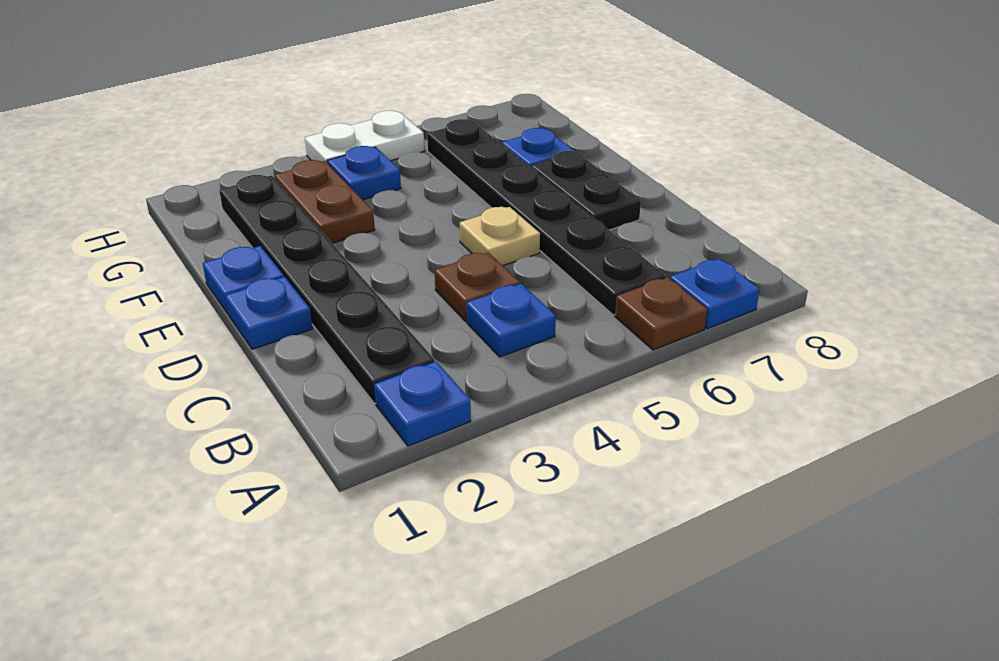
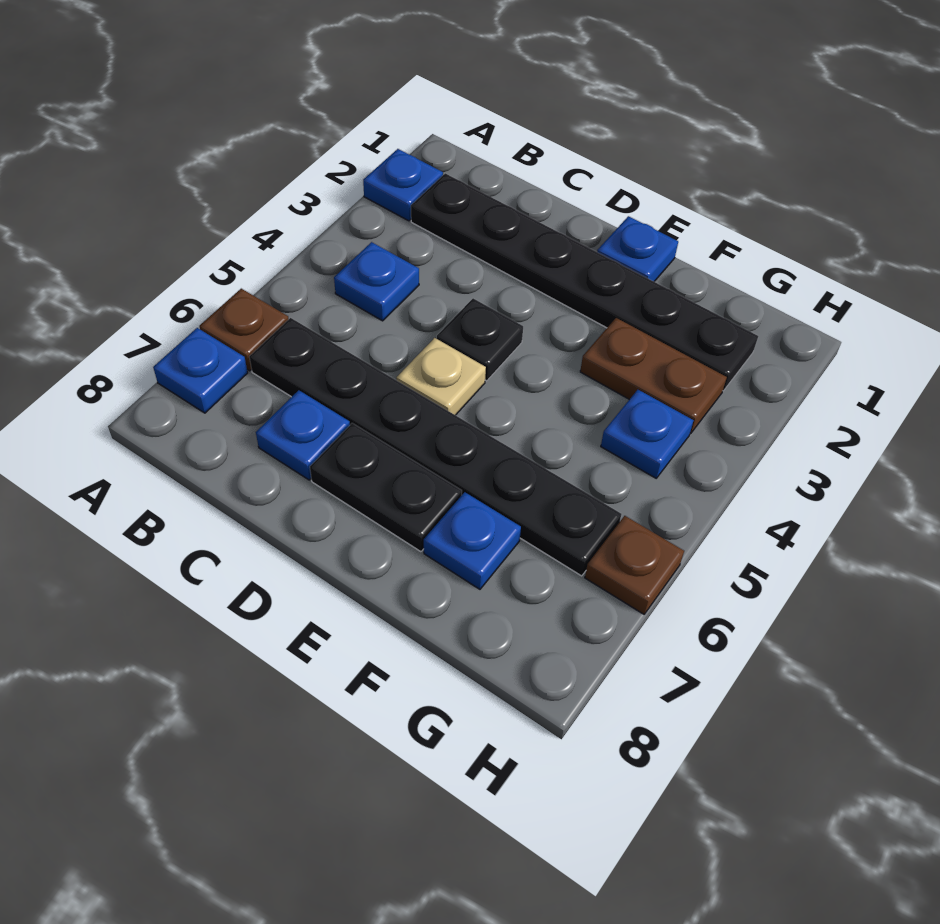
brown plate C4 level 1 -> brown plate H6 level 1
blue plate D1 level 1 -> blue plate C7 level 1
none -> black plate D4 level 1
white plate H4:H5 level 1 -> none

